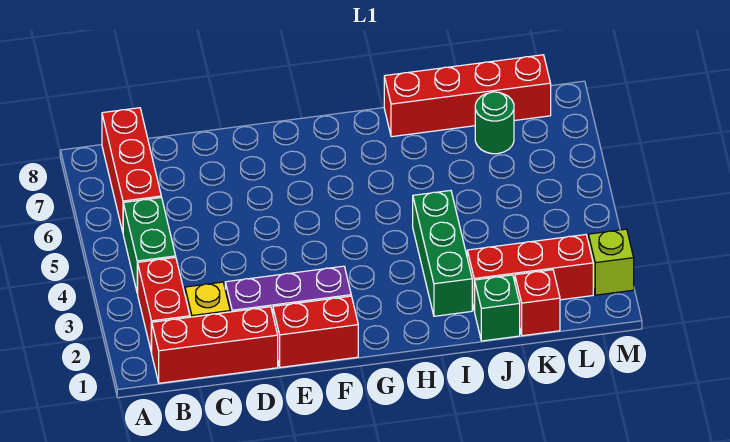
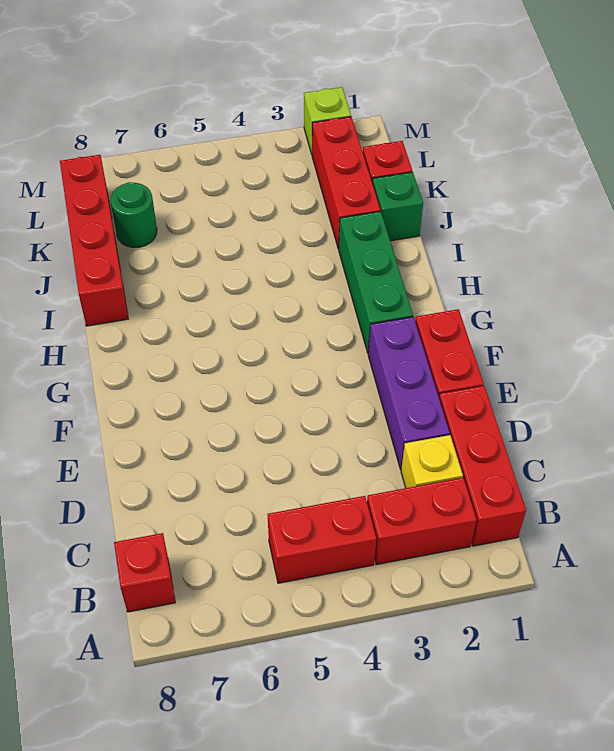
green brick B4:B5 level 1 -> red brick B4:B5 level 1
red brick B6:B8 level 1 -> red brick B8 level 1
green brick I2:I4 level 1 -> green brick G2:I2 level 1

